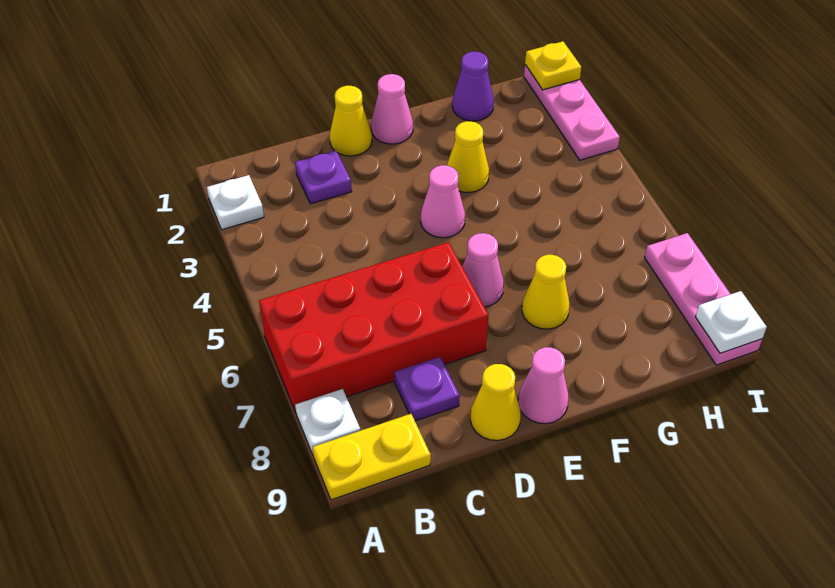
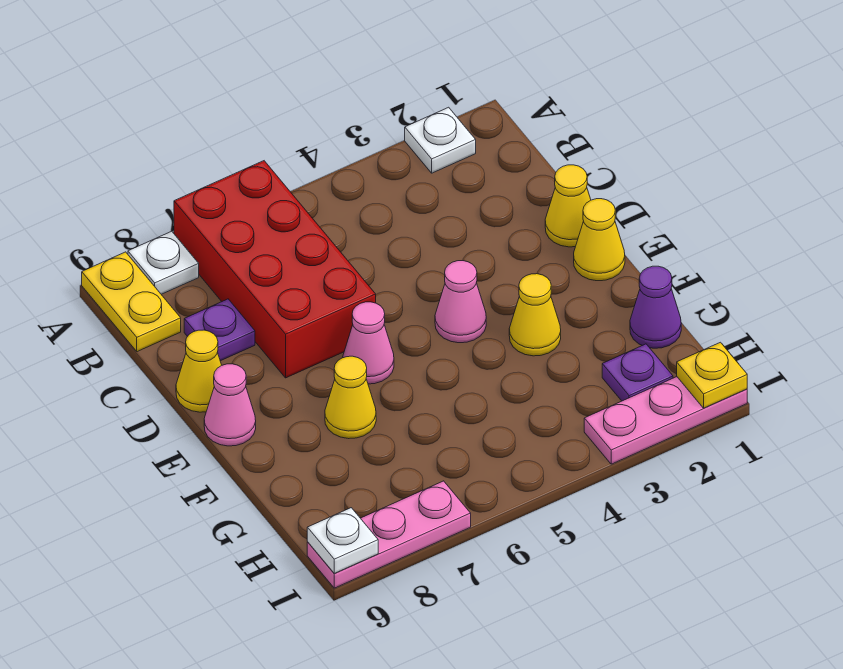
purple plate C2 level 1 -> purple plate H2 level 1
pink cone E1 level 1 -> yellow cone E1 level 1

